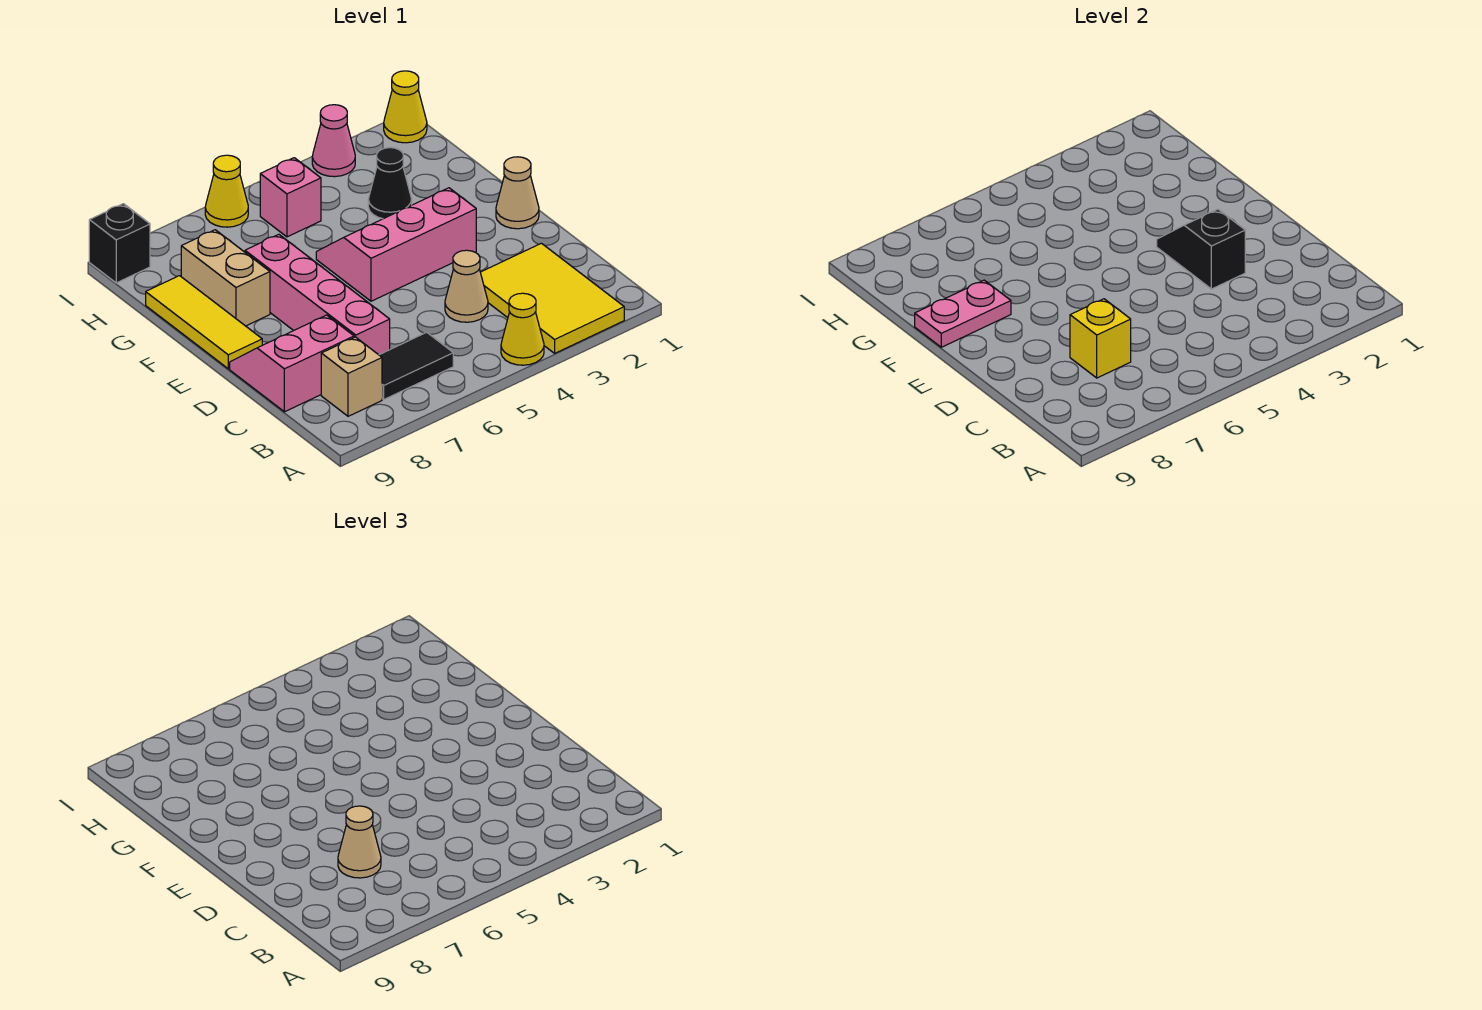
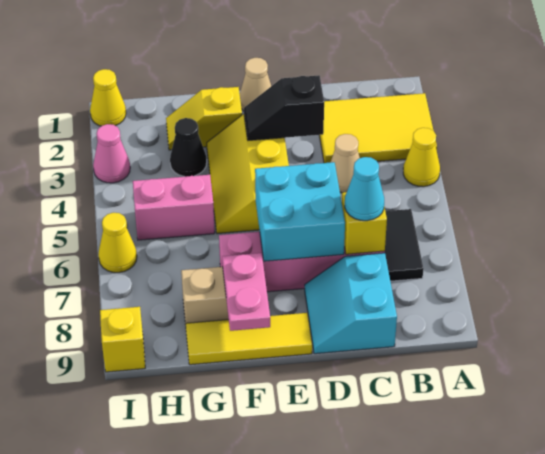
tan brick B8 level 1 -> none
tan cone C7 level 3 -> cyan cone C7 level 3
pink slope C8:D9 level 1 top C -> cyan slope C8:D9 level 1 top C
none -> cyan brick D6:E7 level 2
pink slope E3:F5 level 1 top E -> yellow slope E3:F5 level 1 top E
none -> yellow slope F2:G2 level 1 top F
pink brick H5 level 1 -> pink brick G5:H5 level 1
black brick I9 level 1 -> yellow brick I9 level 1

